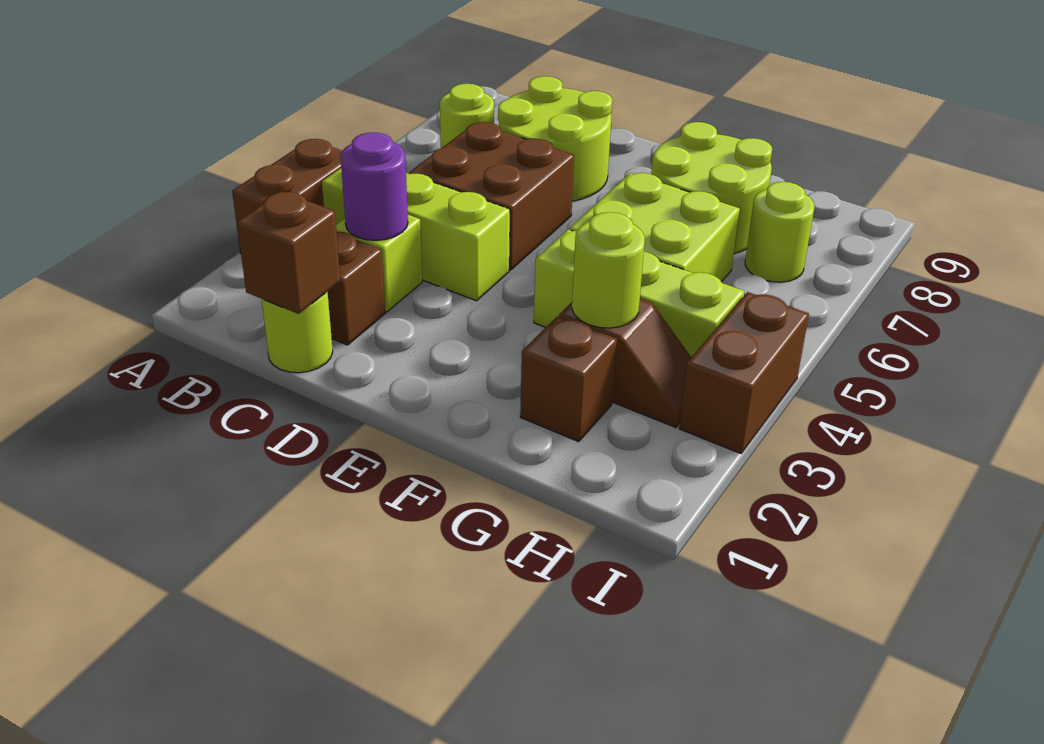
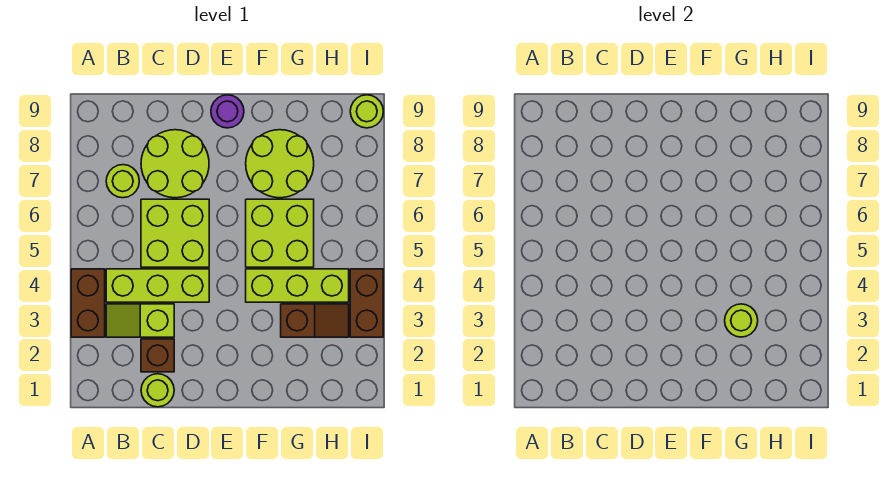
brown brick C1 level 2 -> none
purple round brick C3 level 2 -> purple round brick E9 level 1
brown brick C5:D6 level 1 -> lime brick C5:D6 level 1
brown brick G2 level 1 -> none
lime round brick H7 level 1 -> lime round brick I9 level 1

